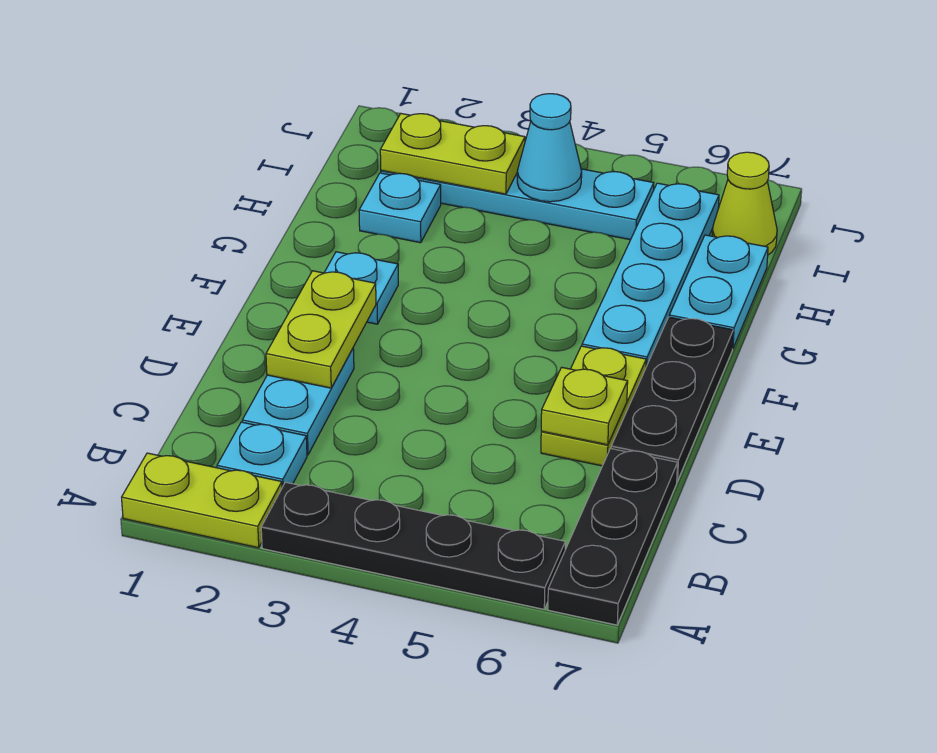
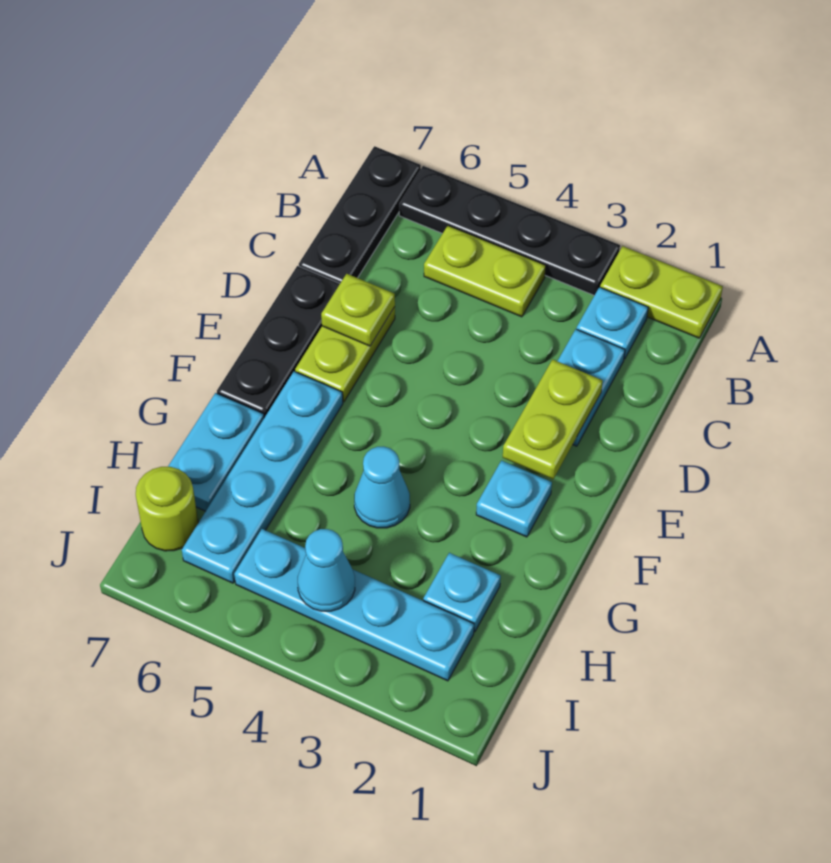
none -> cyan cone G4 level 1
lime plate I2:I3 level 2 -> lime plate B4:B5 level 1
lime cone I7 level 1 -> lime round brick I7 level 1

